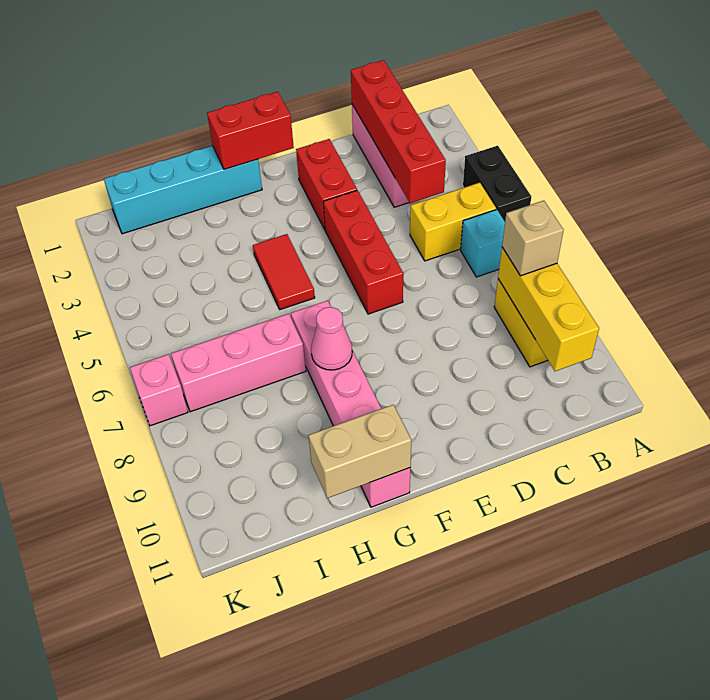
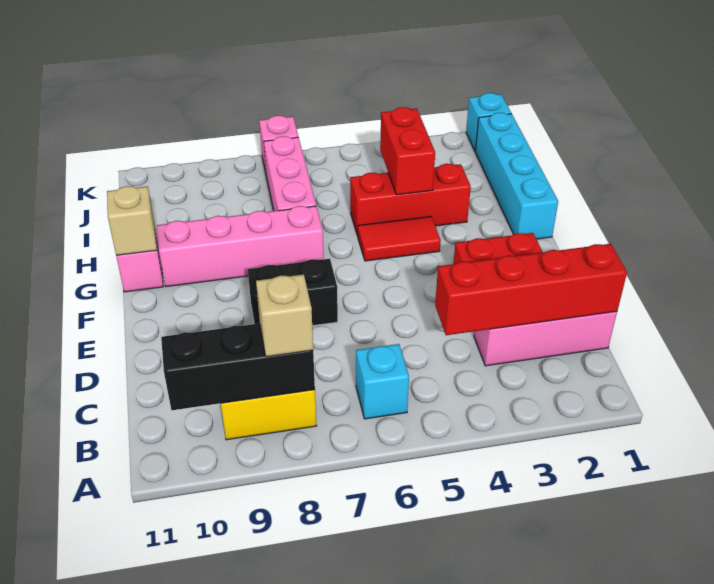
black brick A4:A5 level 1 -> black brick E7:E8 level 1
yellow brick B5:C5 level 1 -> none
yellow brick B8:B10 level 2 -> black brick B8:B10 level 2
red brick E4:E6 level 1 -> red brick H3:H5 level 1
red brick F1:G1 level 2 -> red brick H4:I4 level 2
pink cone G8 level 2 -> none
tan brick G11:H11 level 2 -> tan brick G11 level 2
none -> cyan brick K1 level 1

